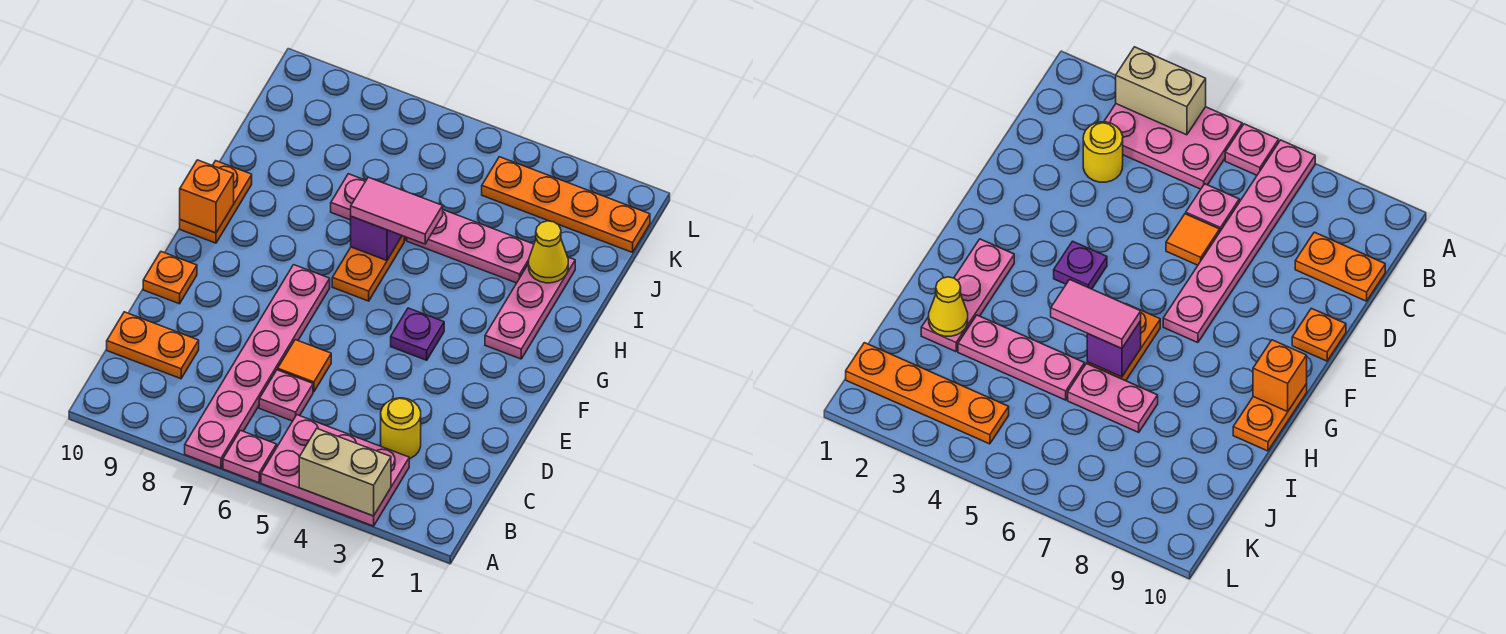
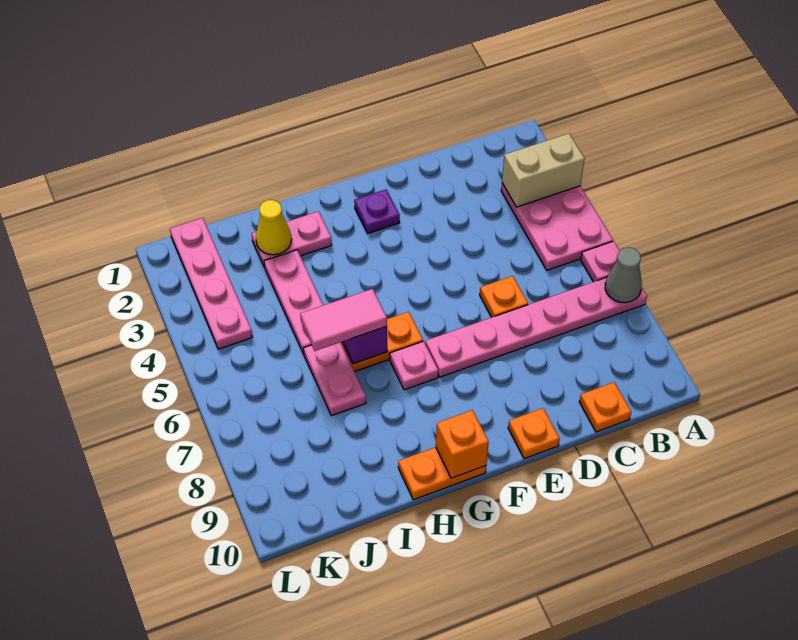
tan brick A3:A4 level 2 -> tan brick A3:B3 level 2
none -> grey cone A7 level 2
yellow round brick C3 level 1 -> none
pink plate C6 level 1 -> pink plate G7 level 1
orange plate C9:C10 level 1 -> orange plate C10 level 1
orange tile D6 level 1 -> orange plate D6 level 1
purple plate F4 level 1 -> purple plate F2 level 1
pink plate G2:I2 level 1 -> pink plate H2:I2 level 1
pink tile H5:H6 level 3 -> pink tile H6:I6 level 3
orange plate K1:K4 level 1 -> pink plate K1:K4 level 1

